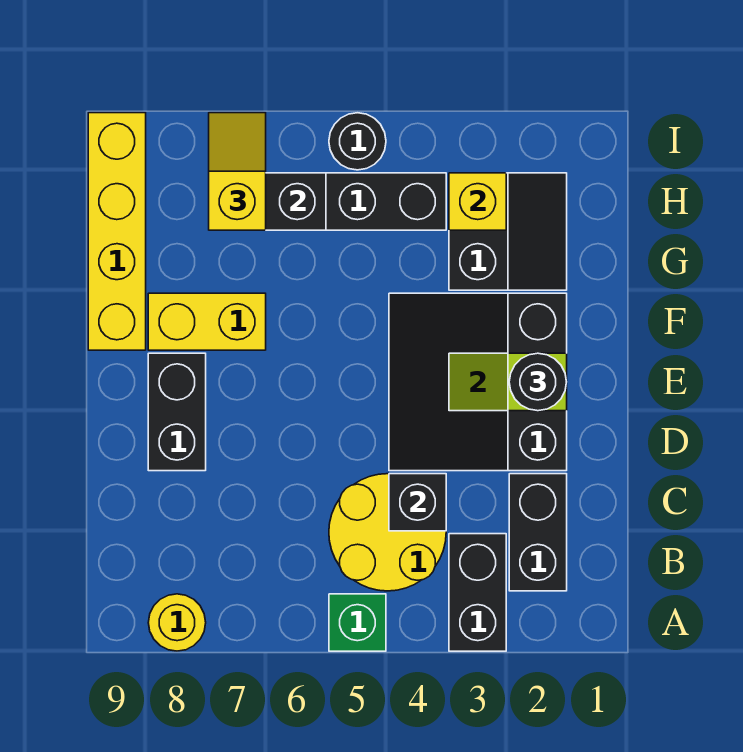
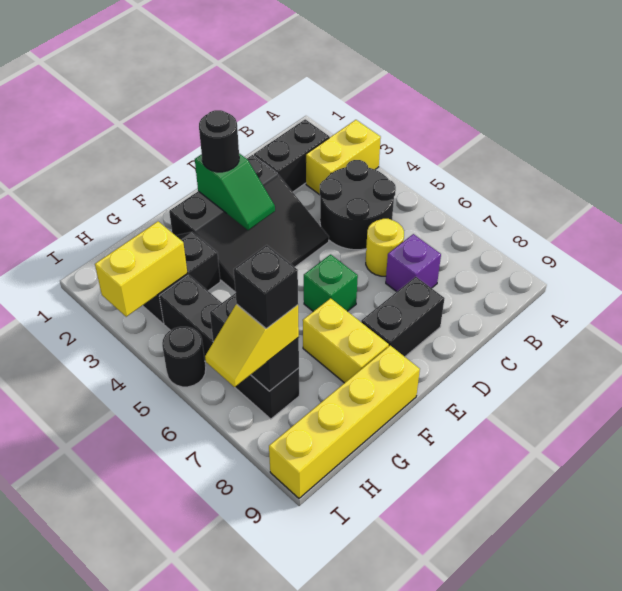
black brick A3:B3 level 1 -> yellow brick A3:B3 level 1
green brick A5 level 1 -> green brick E6 level 1
yellow round brick A8 level 1 -> yellow round brick C6 level 1
yellow round brick B4:C5 level 1 -> black round brick B4:C5 level 1
black brick C4 level 2 -> black brick H7 level 4
none -> purple brick C7 level 1
lime slope E2:E3 level 2 top 2 -> green slope E2:E3 level 2 top 2
yellow brick H3 level 2 -> yellow brick H3:I3 level 2

